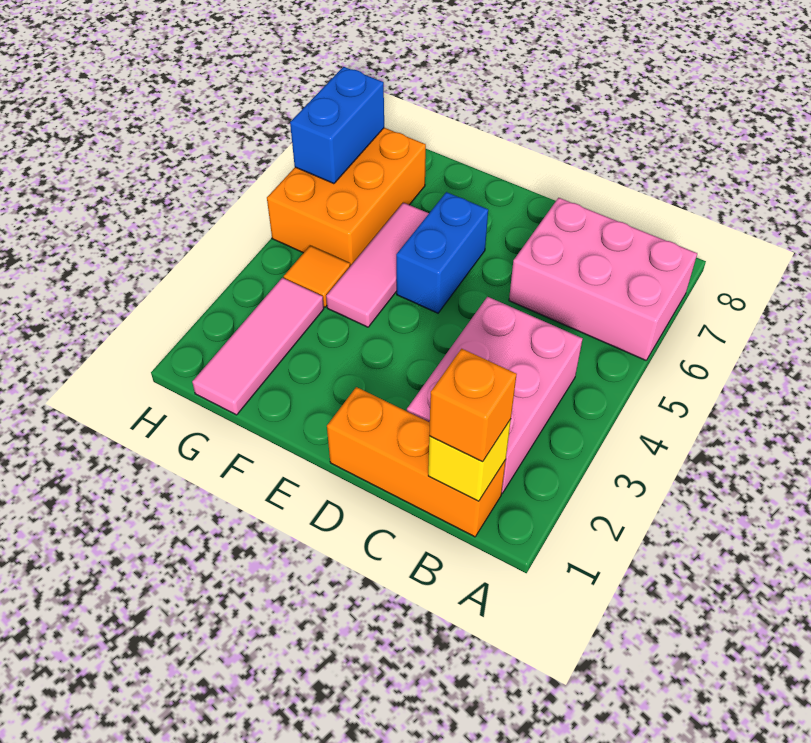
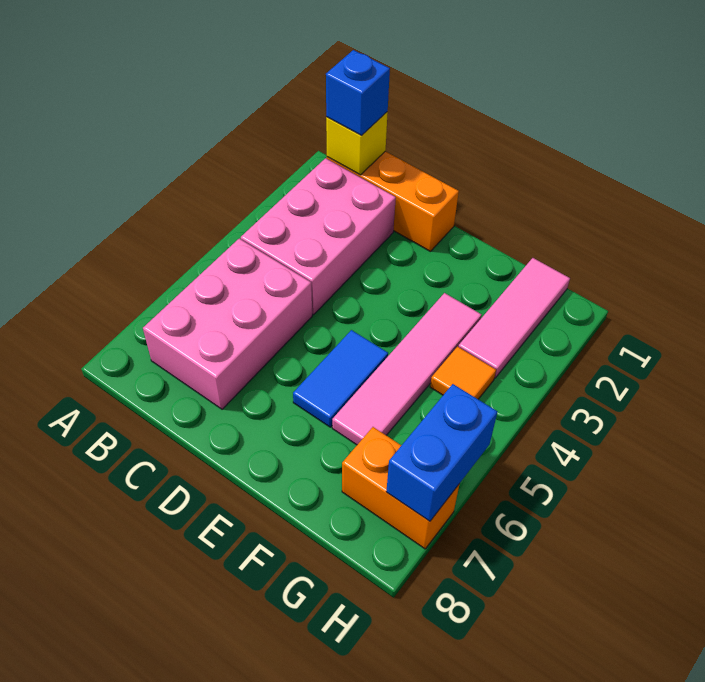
pink brick A6:C7 level 1 -> pink brick B5:C7 level 1
orange brick B1 level 3 -> blue brick B1 level 3
blue brick E5:E6 level 1 -> blue tile E5:E6 level 1
pink tile F4:F6 level 1 -> pink tile F3:F6 level 1
orange brick G5:H7 level 1 -> orange brick G7:H7 level 1

